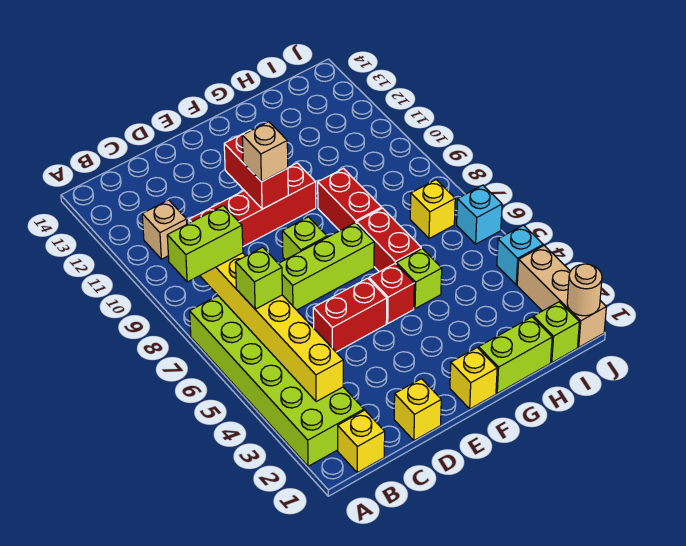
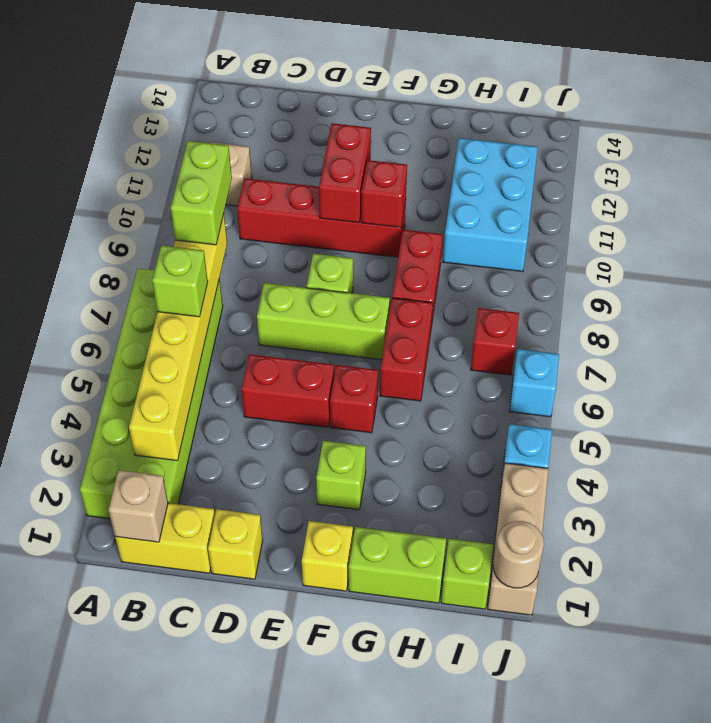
lime brick A8:B8 level 3 -> lime brick B8:B9 level 3
yellow brick B1 level 1 -> yellow brick B1:C1 level 1
tan brick E10 level 3 -> tan brick B1 level 2
none -> red brick F10 level 2
lime brick G5 level 1 -> lime brick F3 level 1
none -> cyan brick H10:I12 level 1
yellow brick I7 level 1 -> red brick I7 level 1

